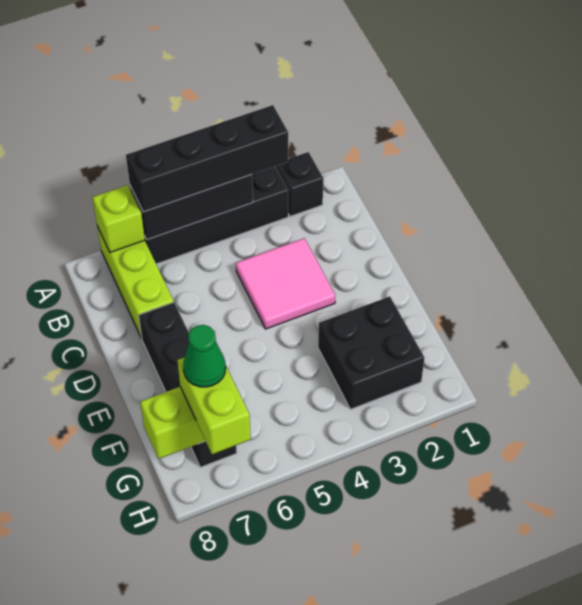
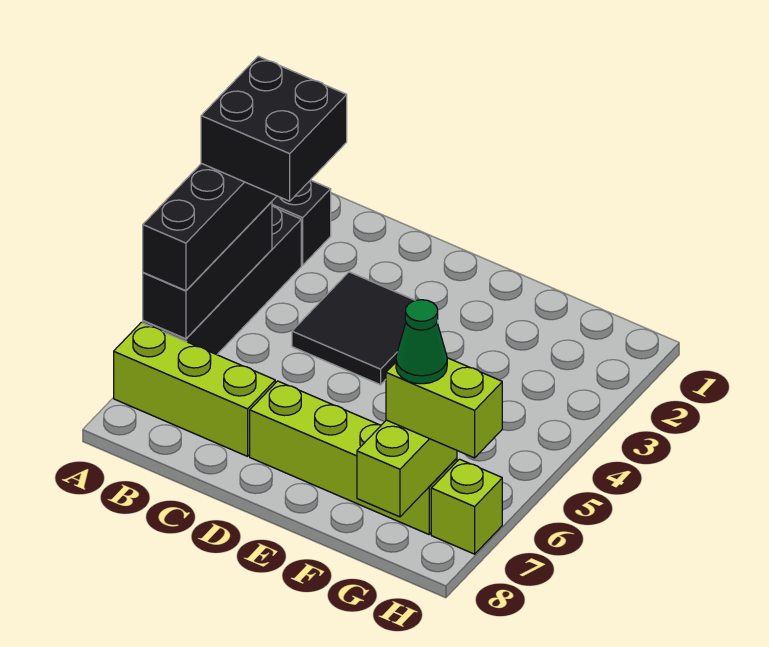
lime brick A7 level 2 -> lime brick H7 level 1
pink tile C3:D4 level 1 -> black tile C3:D4 level 1
black brick D7:G7 level 1 -> lime brick D7:G7 level 1
black brick F2:G3 level 1 -> black brick A3:B4 level 4

